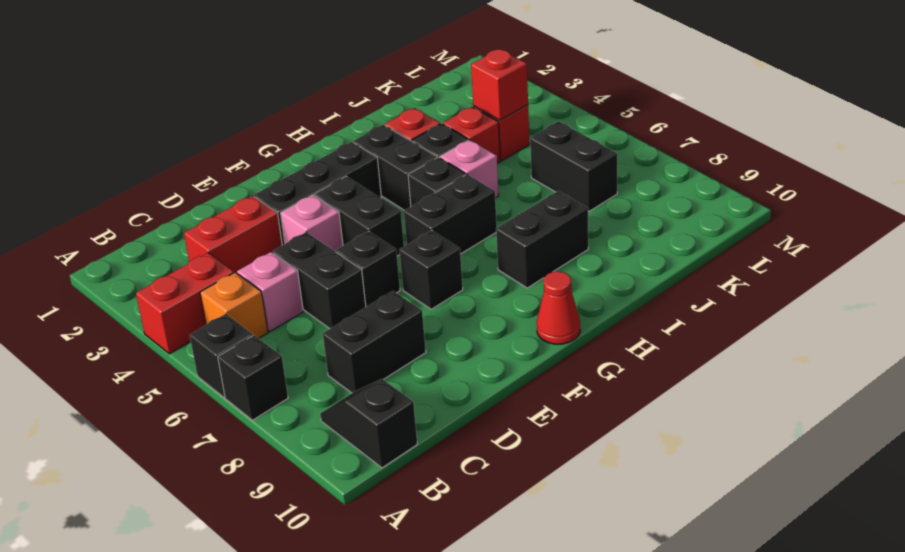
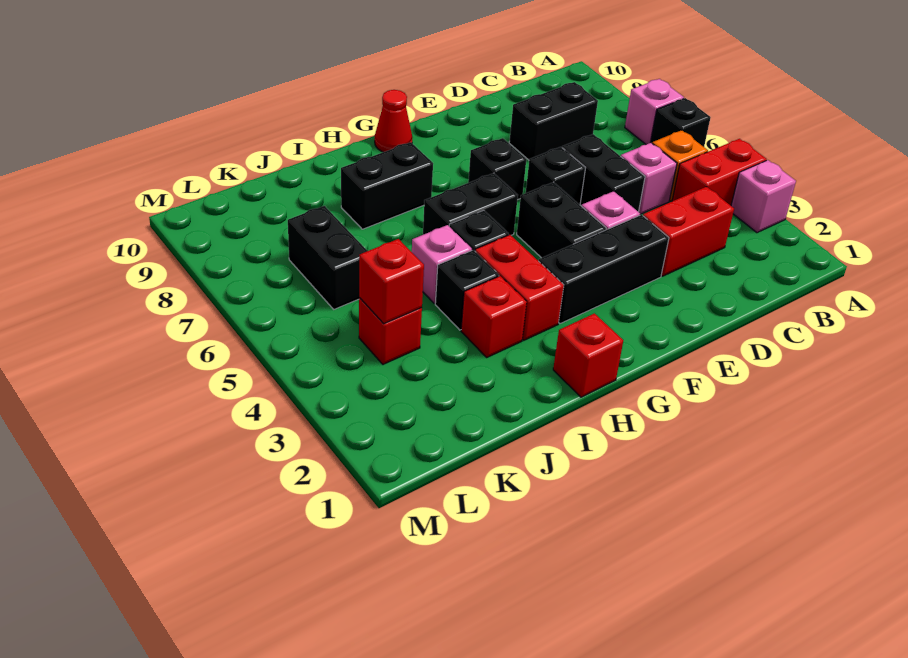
none -> pink brick A3 level 1
black brick A7 level 1 -> pink brick A7 level 1
black slope B9:B10 level 1 top 10 -> none
black brick H3:H4 level 1 -> red brick H3:H4 level 1
red brick J4 level 1 -> red brick H1 level 1

